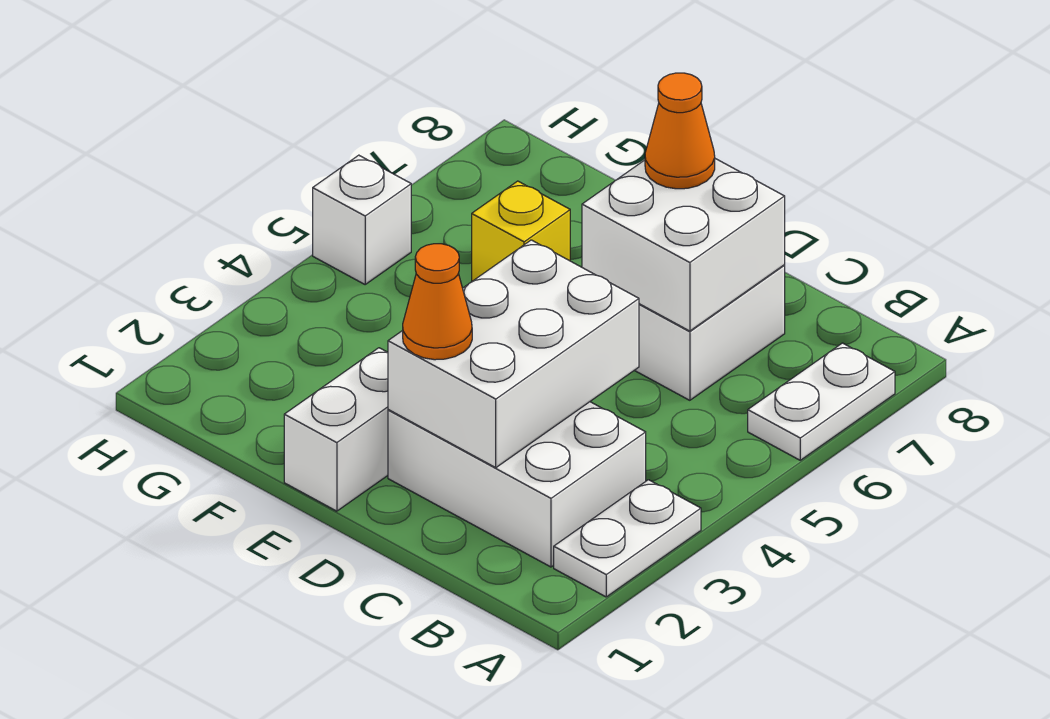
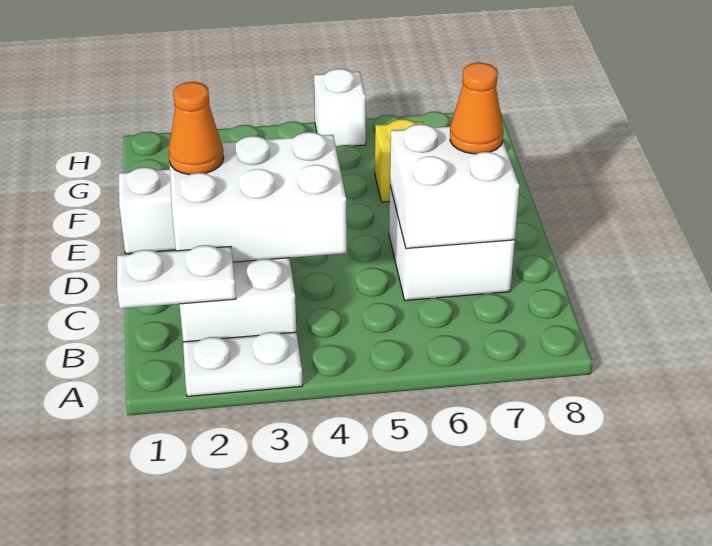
white plate A6:A7 level 1 -> white plate B1:B2 level 2

